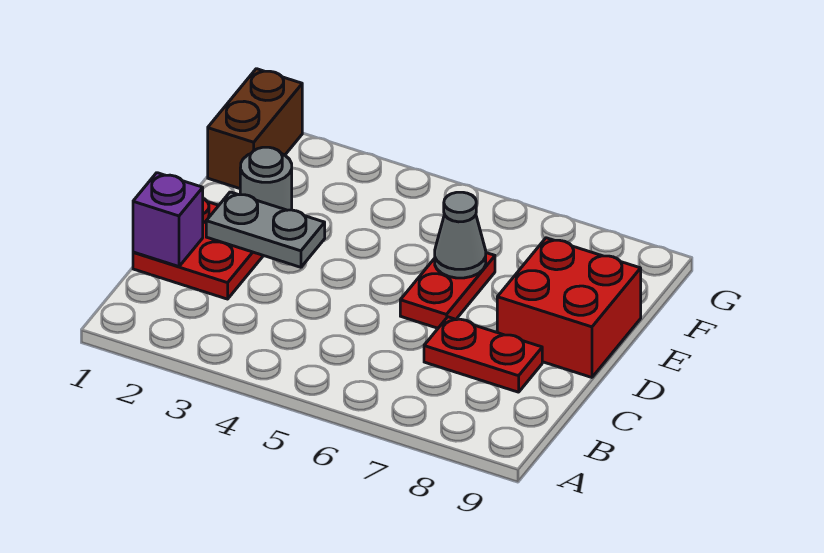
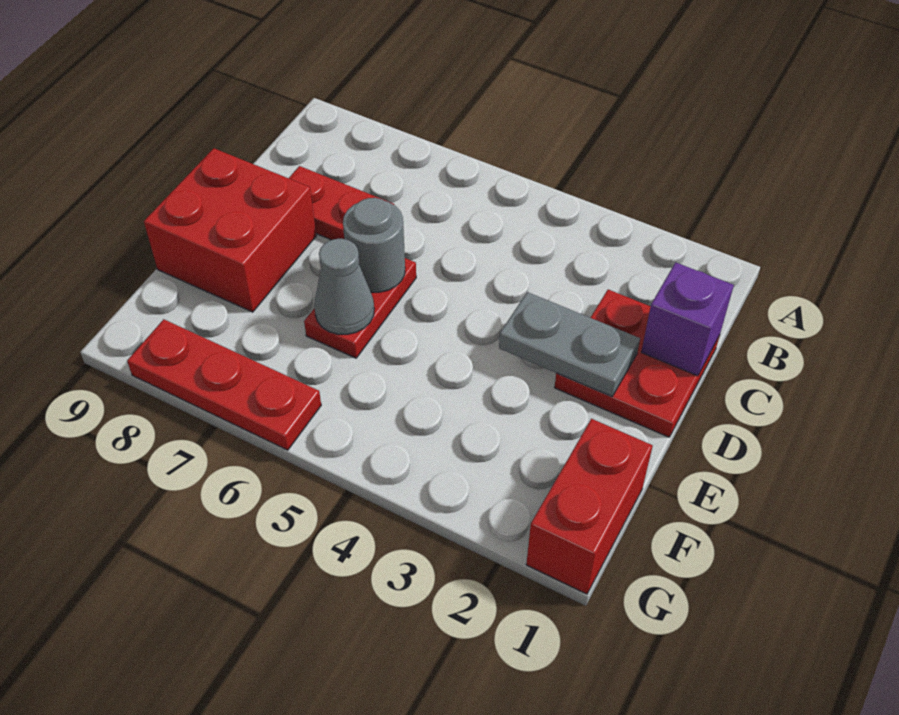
grey round brick E2 level 1 -> grey round brick D6 level 2
brown brick F1:G1 level 1 -> red brick F1:G1 level 1
none -> red plate G6:G8 level 1

